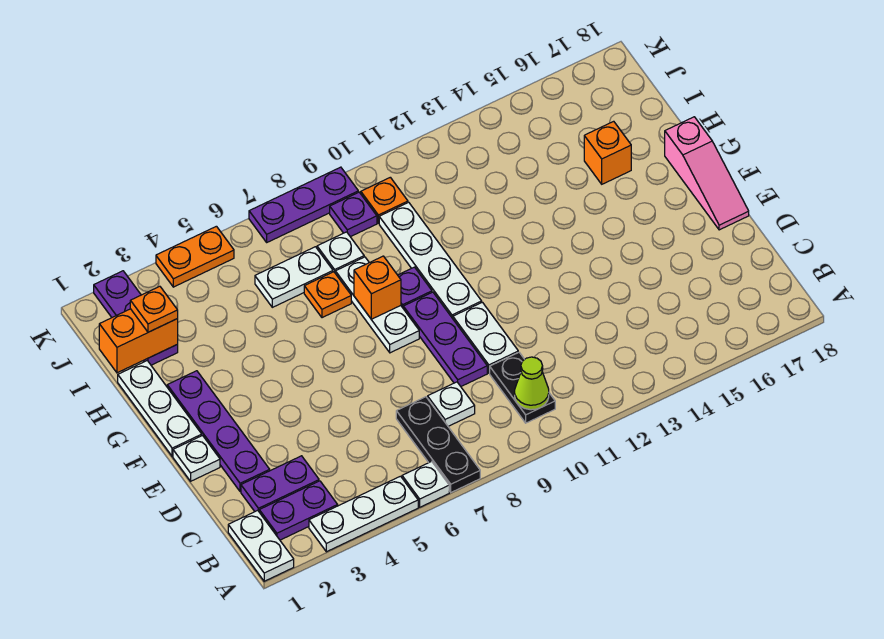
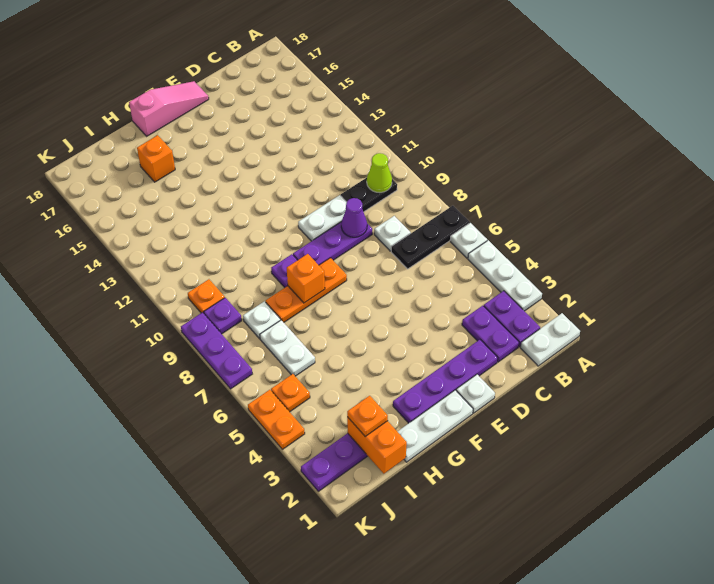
none -> purple cone D9 level 2
white plate F8:H8 level 1 -> orange plate F8:H8 level 1
white plate F10:I10 level 1 -> none
orange plate H7 level 1 -> orange plate J5 level 1

